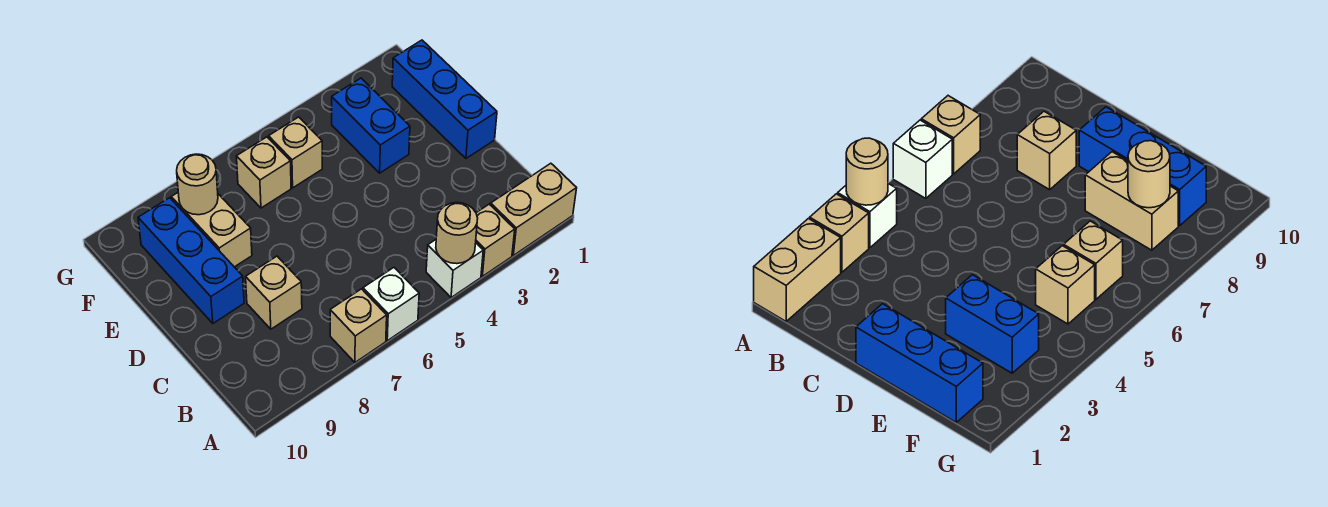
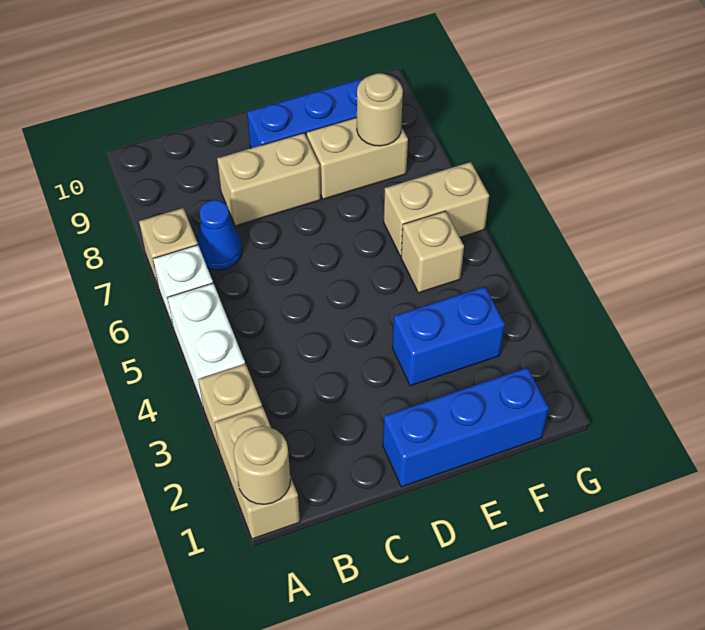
white brick A4 level 1 -> white brick A4:A5 level 1
tan round brick A4 level 2 -> tan round brick A1 level 2
none -> blue cone B7 level 1
tan brick C8 level 1 -> tan brick C8:D8 level 1
tan brick F6 level 1 -> tan brick F6:G6 level 1

